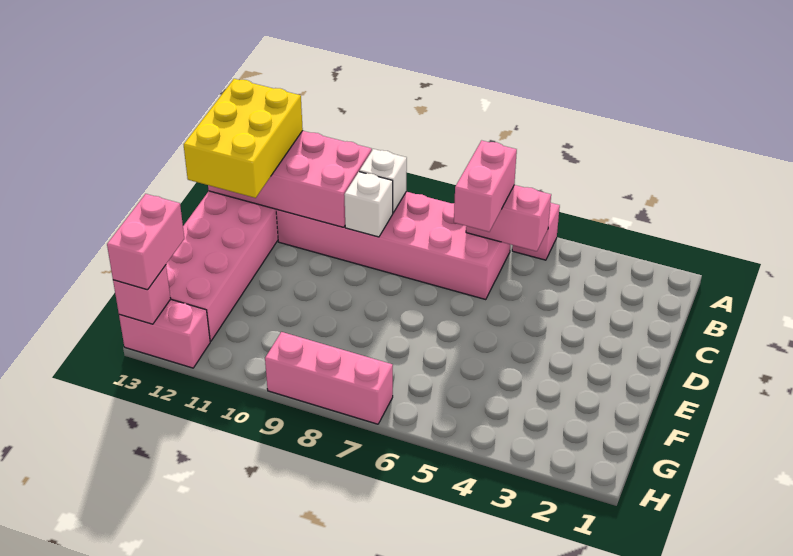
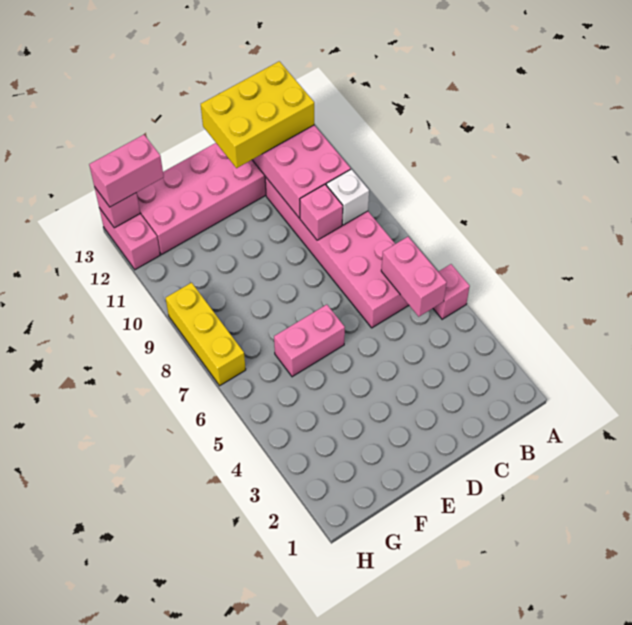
pink brick B6:C6 level 3 -> pink brick E6:F6 level 1
white brick C9 level 2 -> pink brick C9 level 2
pink brick H7:H9 level 1 -> yellow brick H7:H9 level 1

